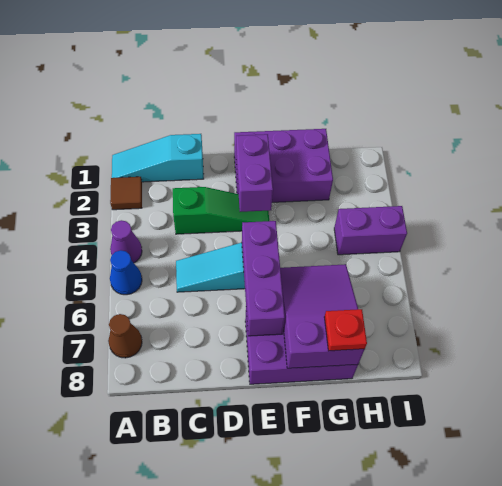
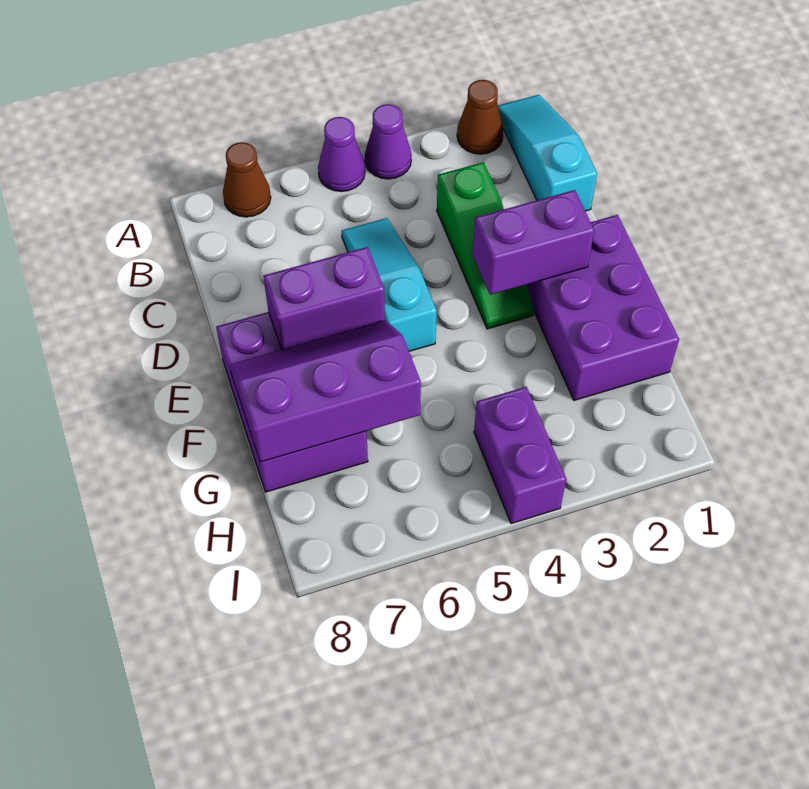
brown tile A2 level 1 -> brown cone A2 level 1
blue cone A5 level 1 -> purple cone A5 level 1
purple brick E5:E7 level 2 -> purple brick E6:E7 level 2
purple slope F6:G8 level 2 top 8 -> purple slope F6:G8 level 2 top G
red plate G8 level 3 -> none

